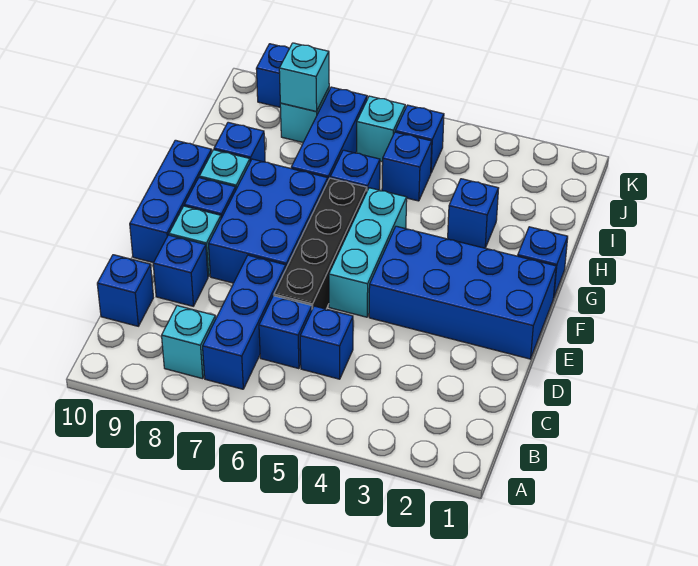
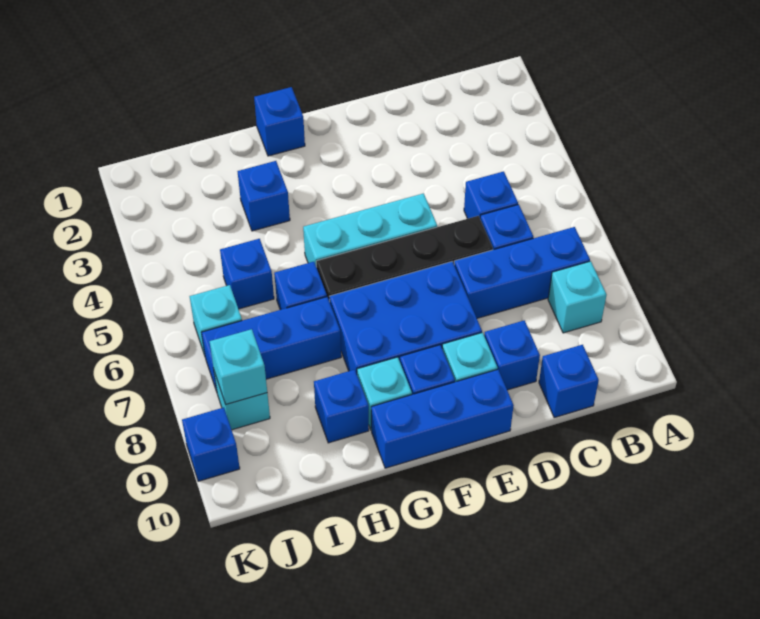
blue brick E1:F4 level 1 -> none
blue brick J5 level 1 -> none

